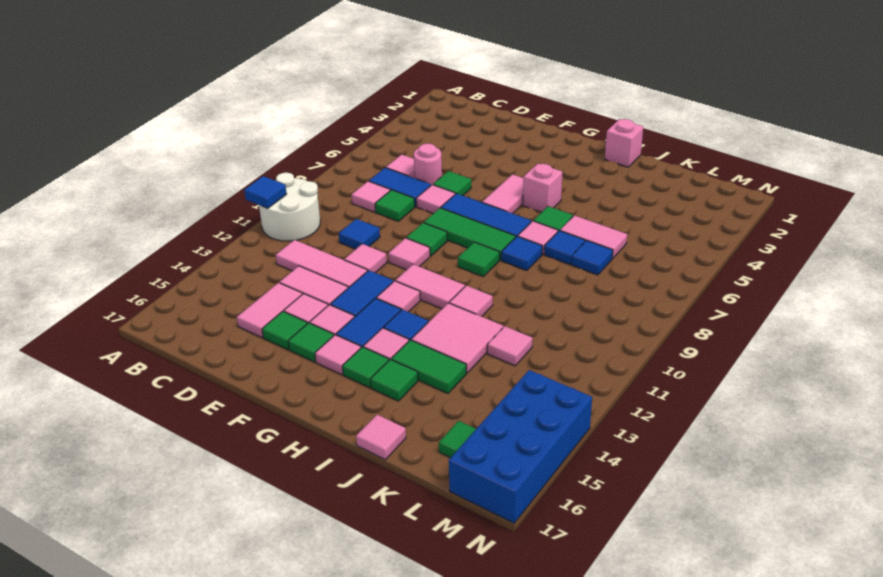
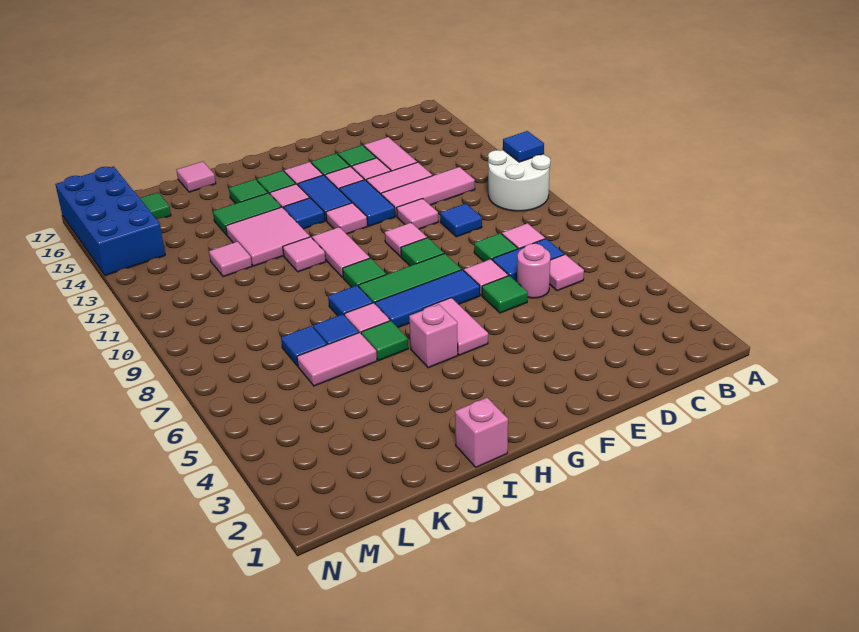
pink tile G11:H11 level 1 -> pink tile H10:H11 level 1

